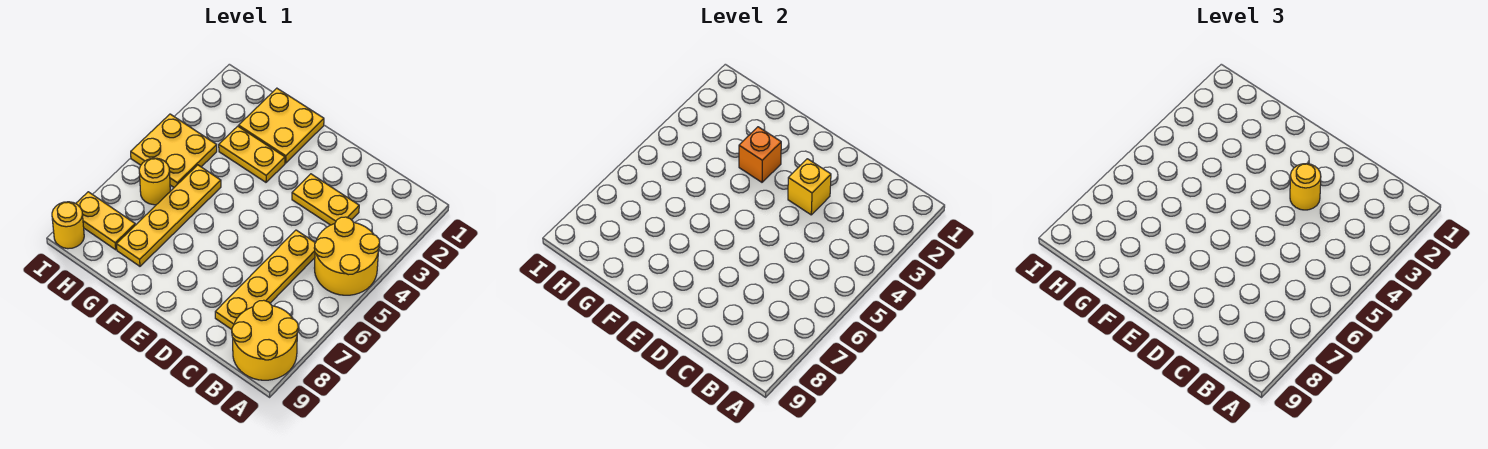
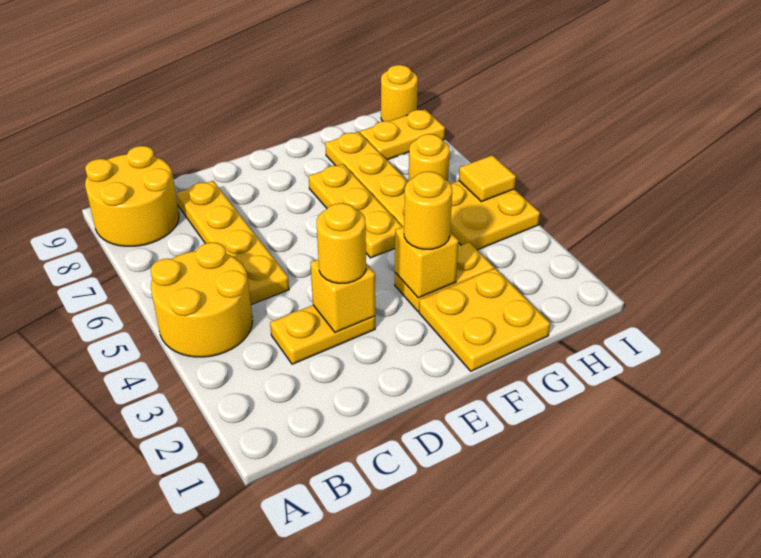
orange brick F3 level 2 -> yellow brick F3 level 2
none -> yellow round brick F3 level 3
none -> yellow plate F5:F7 level 1
none -> yellow tile I5 level 2

